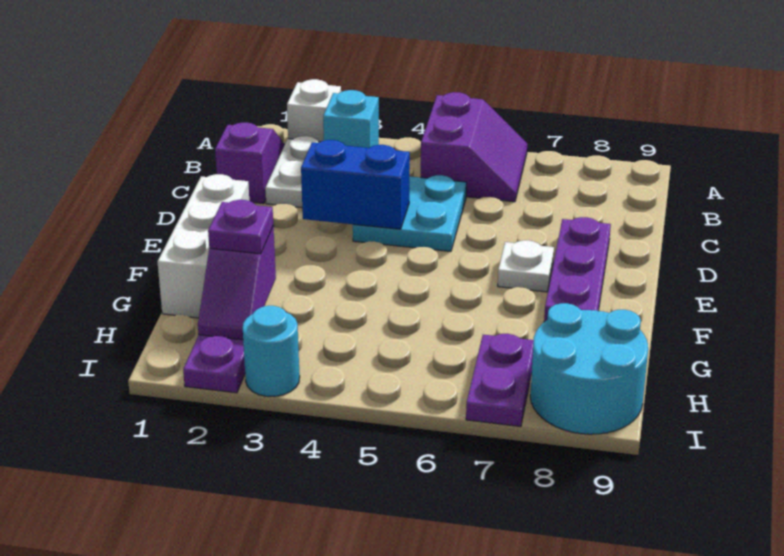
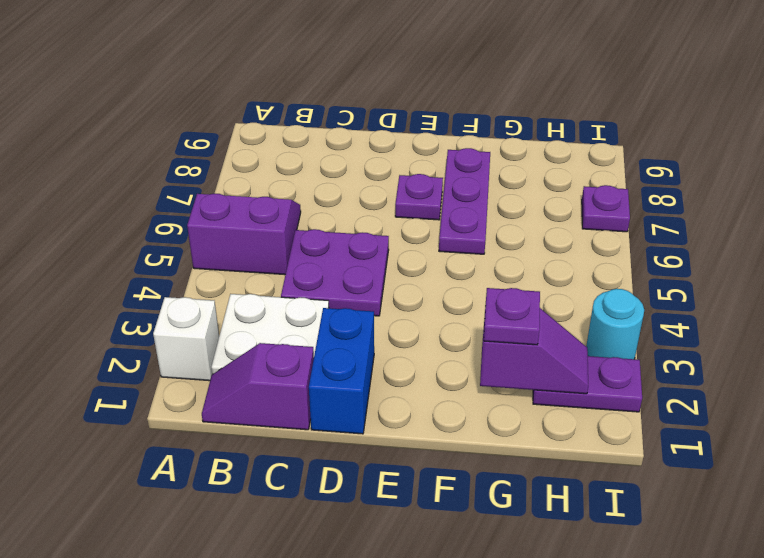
cyan brick B3 level 2 -> none
cyan plate C4:D5 level 1 -> purple plate C4:D5 level 1
blue brick D3:D4 level 2 -> blue brick D1:D2 level 1
purple plate D8:F8 level 1 -> purple plate F6:F8 level 1
white brick E1:G1 level 1 -> none
white plate E7 level 1 -> purple plate E7 level 1
purple plate H7:I7 level 1 -> purple plate I7 level 1
cyan round brick H8:I9 level 1 -> none

